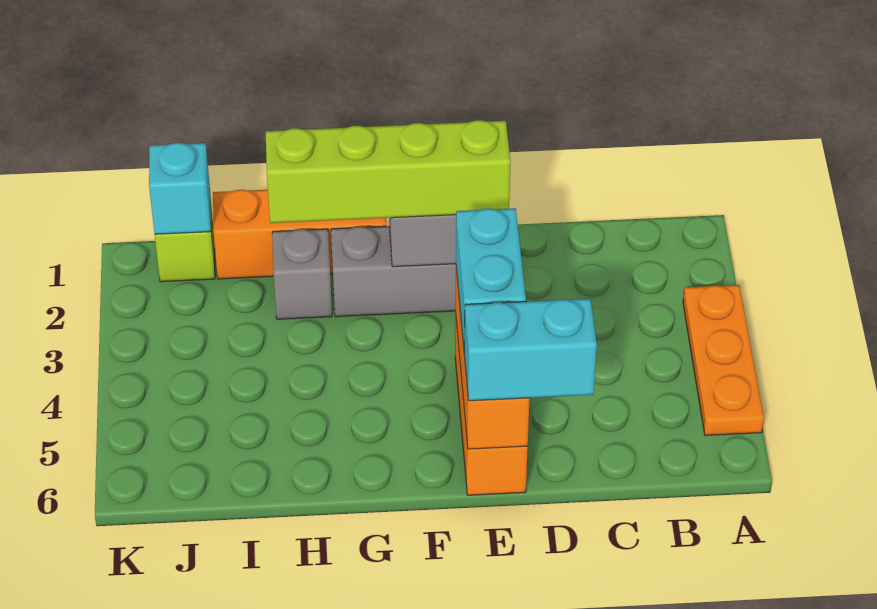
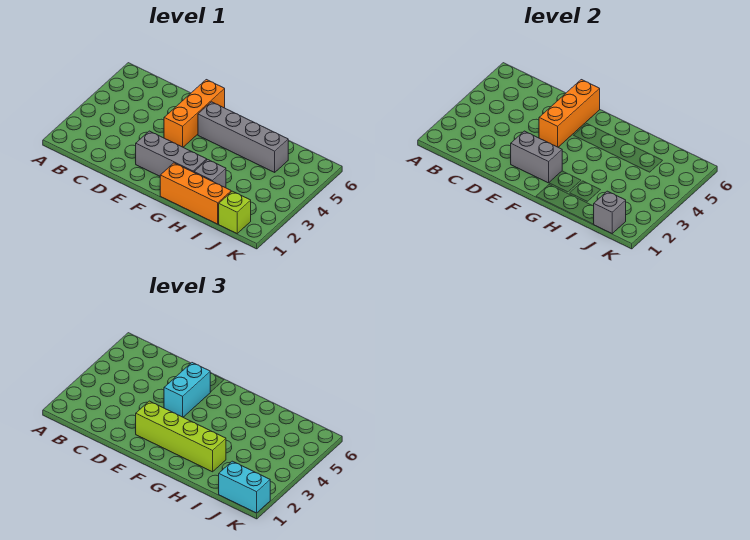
orange plate A3:A5 level 1 -> none
cyan brick D6:E6 level 3 -> cyan brick J1:K1 level 3
none -> grey brick F5:I5 level 1
cyan brick J1 level 2 -> grey brick J1 level 2

